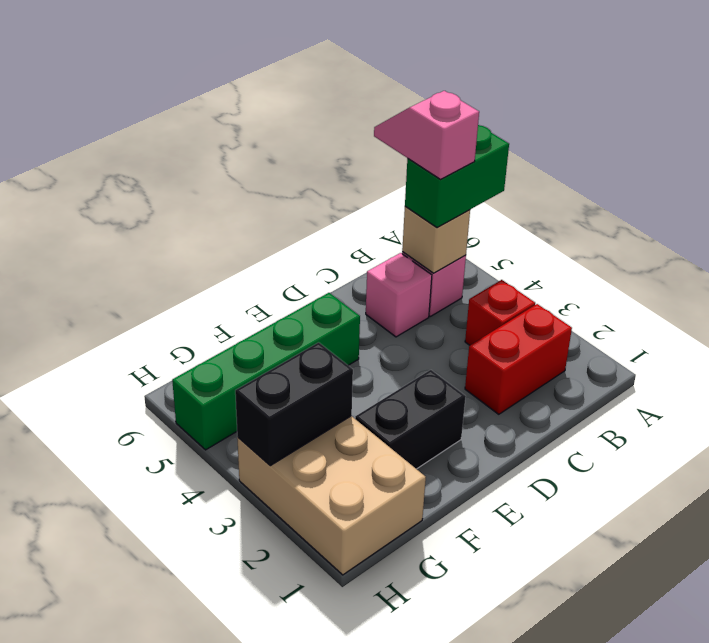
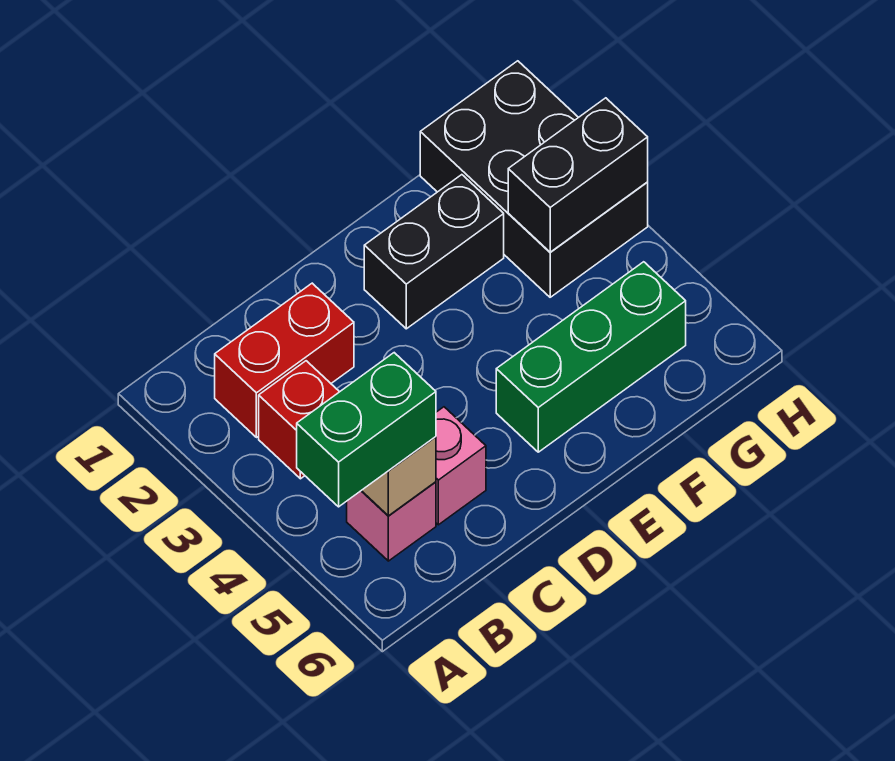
pink slope B5:B6 level 4 top 5 -> none
green brick E5:H5 level 1 -> green brick E5:G5 level 1
tan brick G1:H3 level 1 -> black brick G1:H3 level 1

